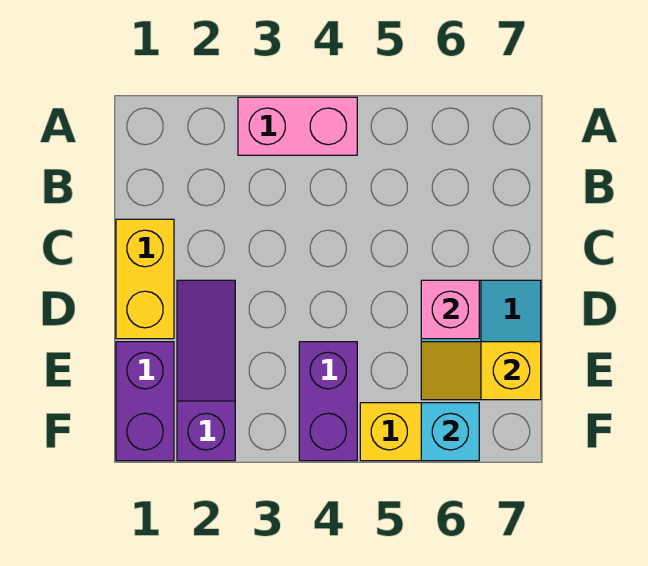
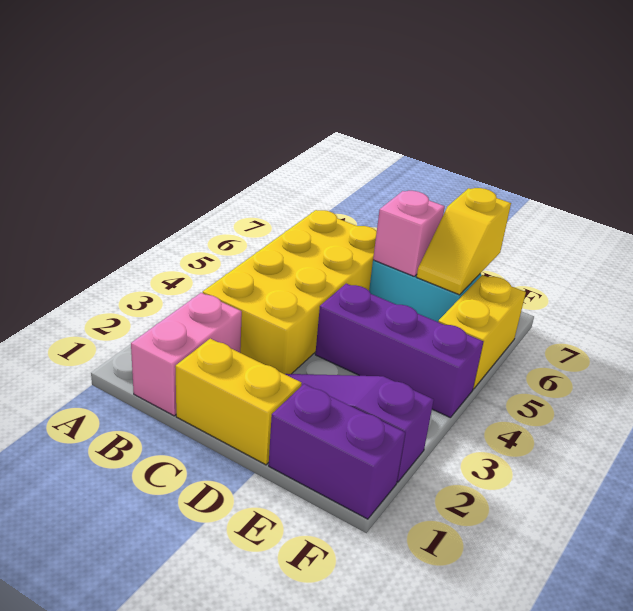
pink brick A3:A4 level 1 -> pink brick B1:B2 level 1
none -> yellow brick B3:C6 level 1
purple brick E4:F4 level 1 -> purple brick D4:F4 level 1
cyan brick F6 level 2 -> none

